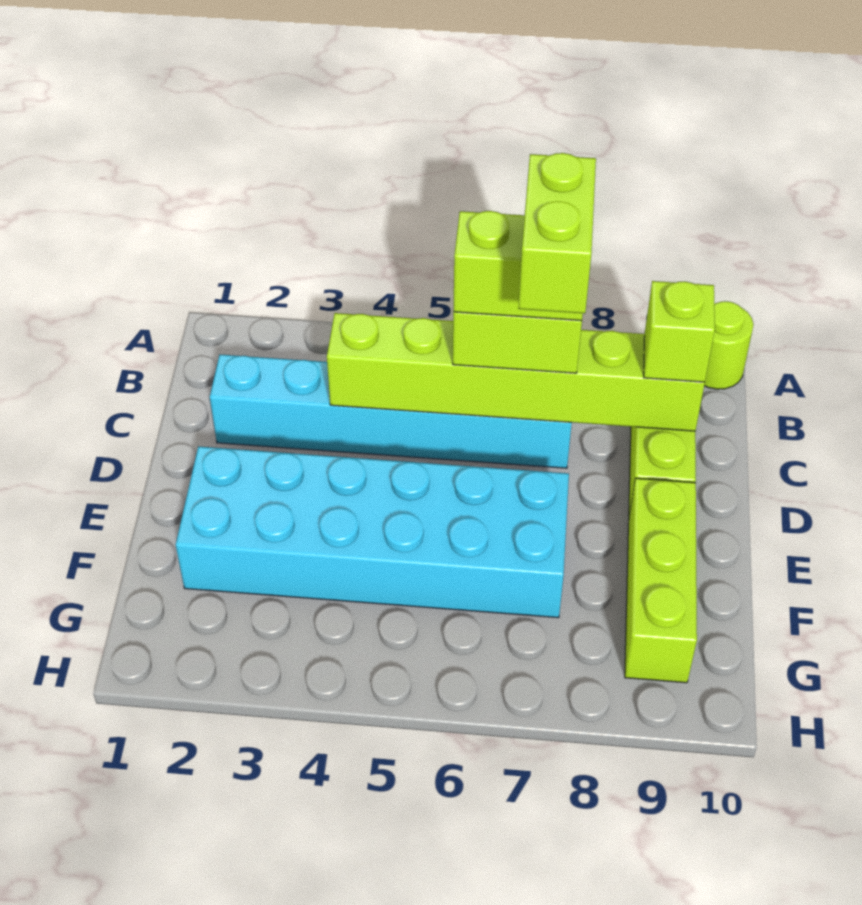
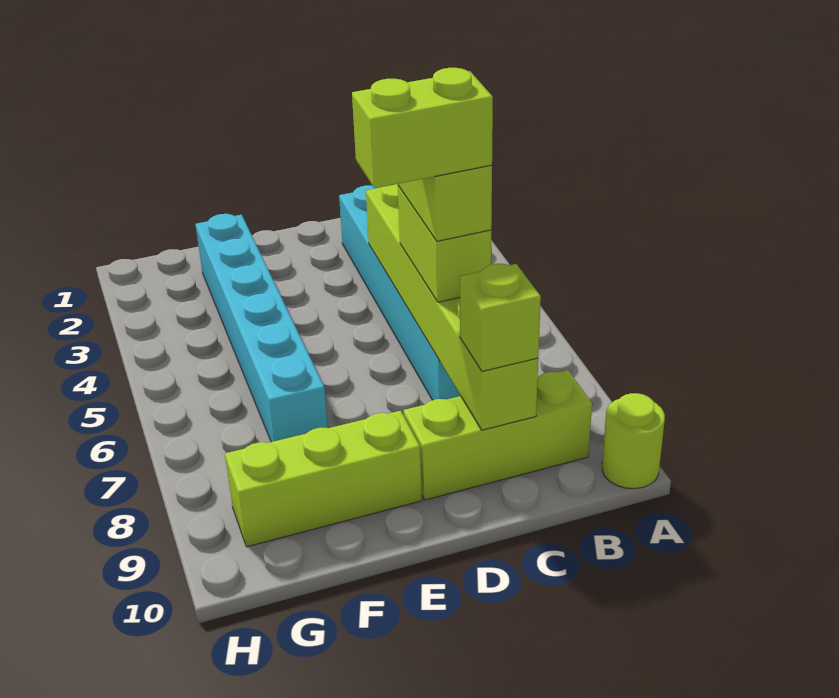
cyan brick E2:F7 level 1 -> cyan brick F2:F7 level 1

